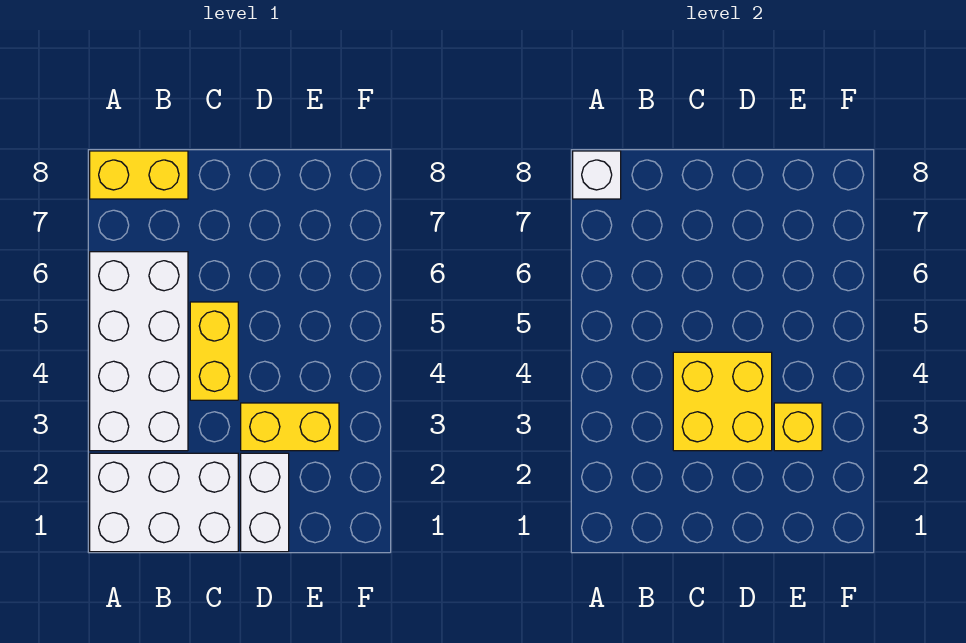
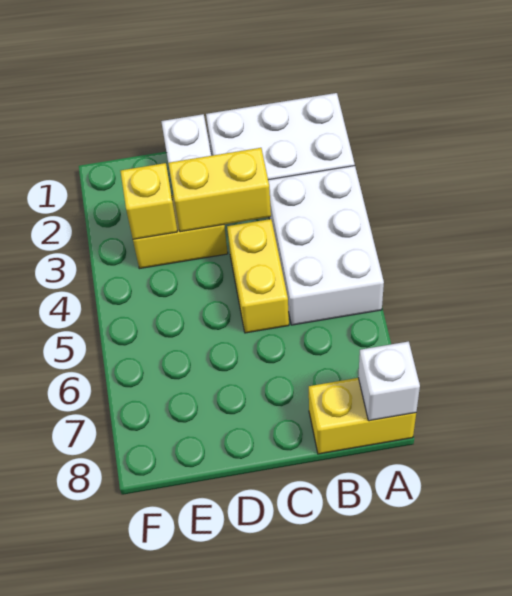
white brick A3:B6 level 1 -> white brick A3:B5 level 1
yellow brick C3:D4 level 2 -> yellow brick C3:D3 level 2

